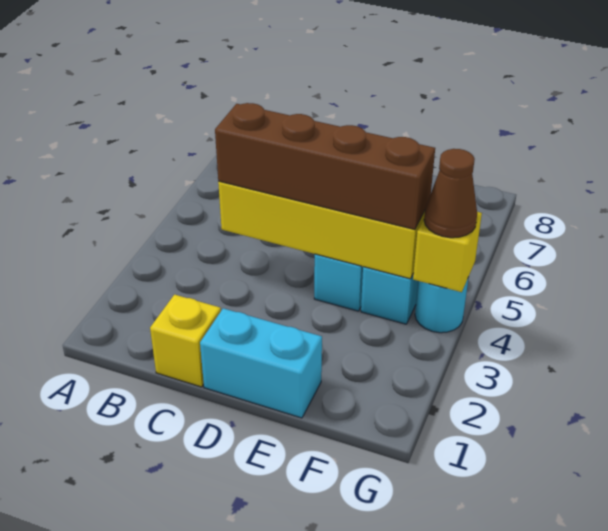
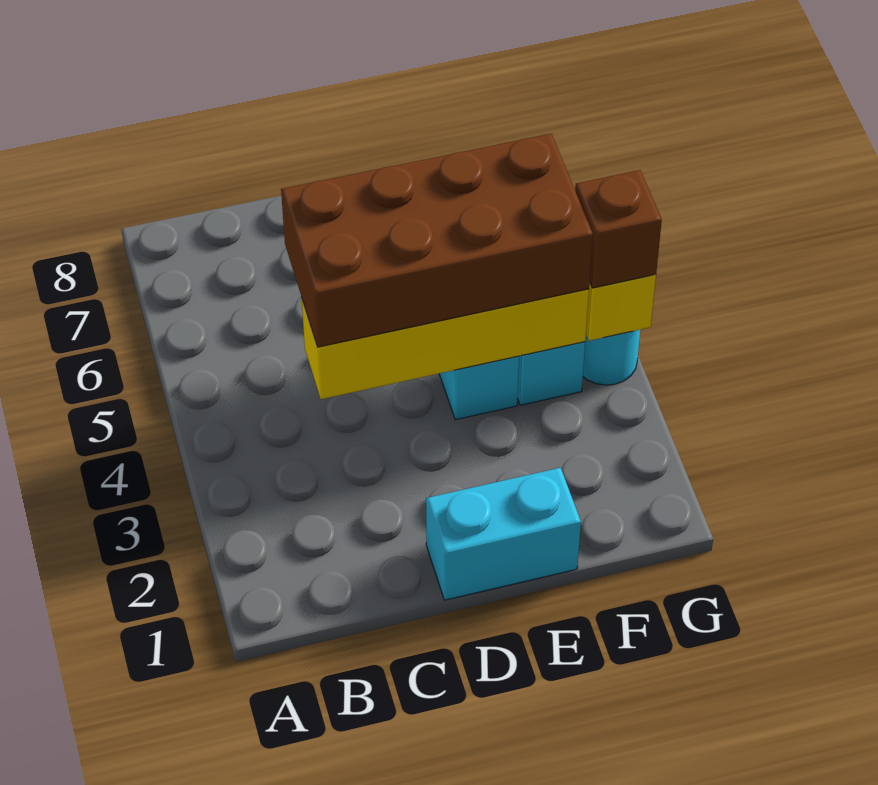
yellow brick C1 level 1 -> none
brown brick C4:F4 level 3 -> brown brick C4:F5 level 3
brown cone G4 level 3 -> brown brick G4 level 3

